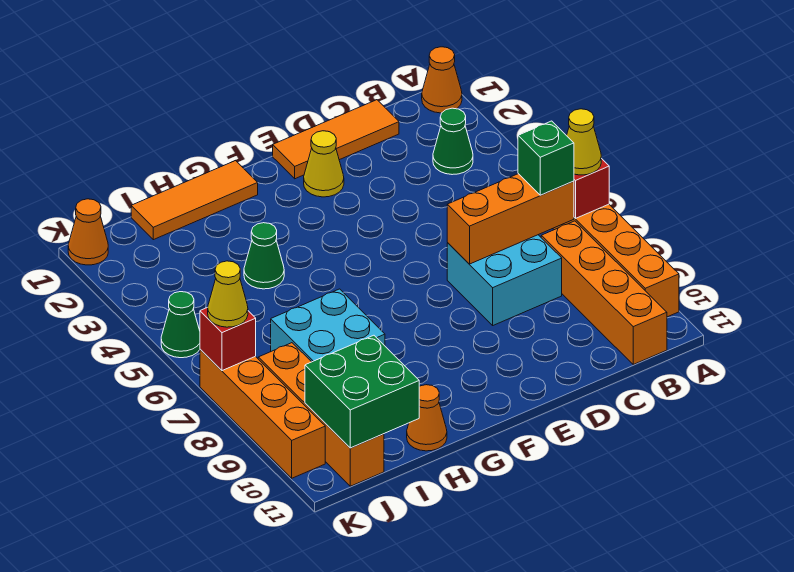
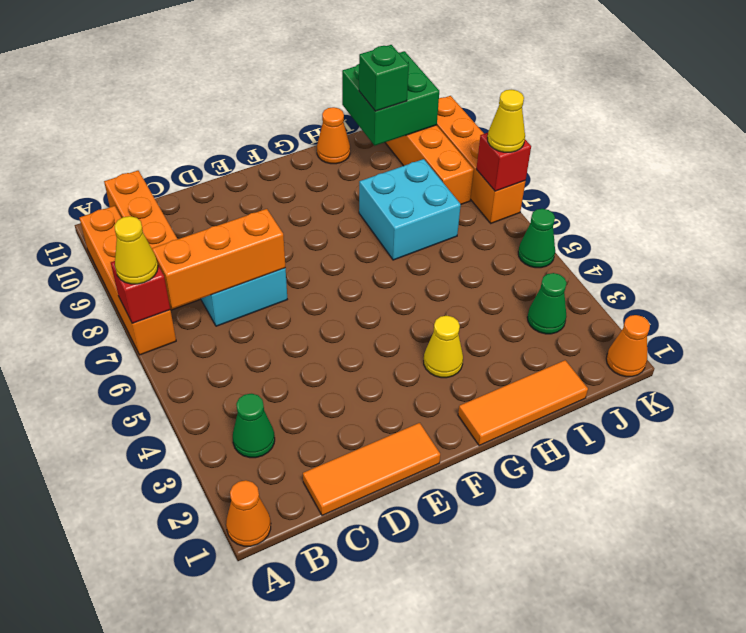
green brick B7 level 3 -> green brick I10 level 3
yellow cone E2 level 1 -> yellow cone G3 level 1
green cone H4 level 1 -> green cone J3 level 1

